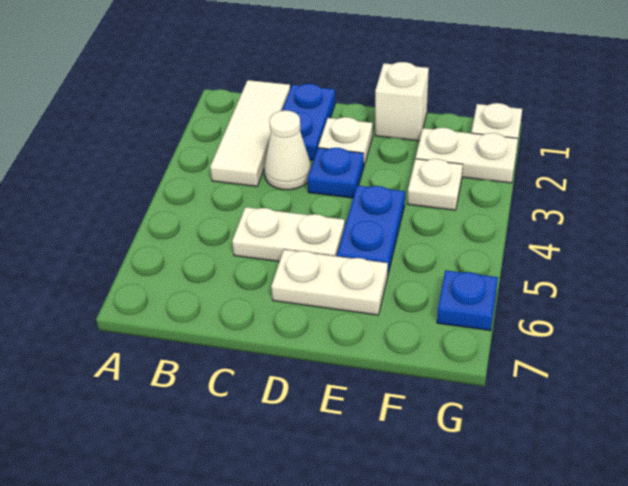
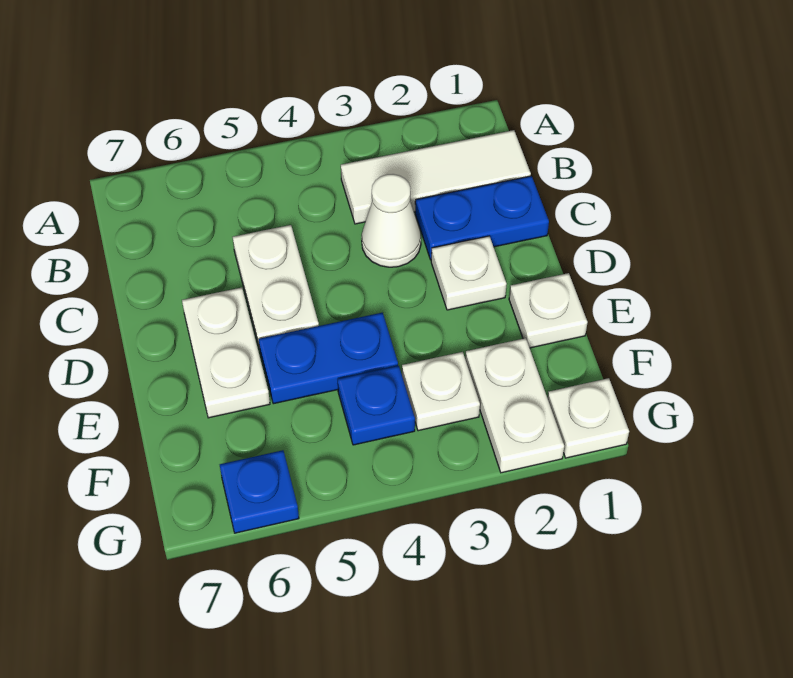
blue plate D3 level 1 -> blue plate F4 level 1
white brick E1 level 1 -> white plate E1 level 1

